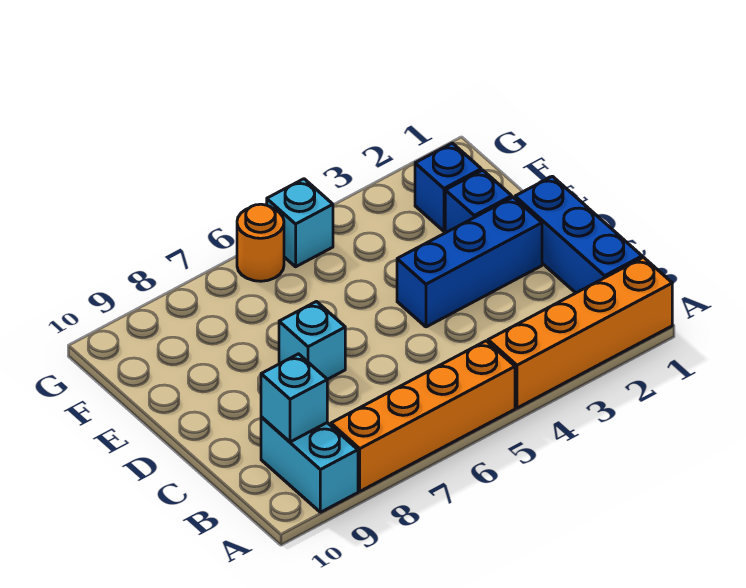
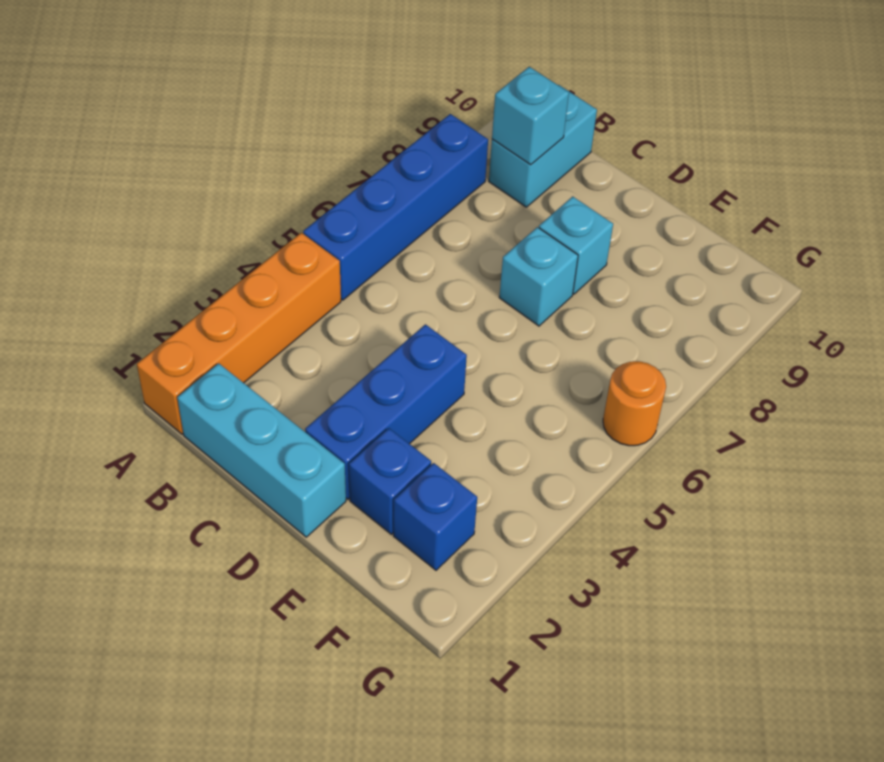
orange brick A5:A8 level 1 -> blue brick A5:A8 level 1
cyan brick A9:B9 level 1 -> cyan brick B9:B10 level 1
blue brick B1:D1 level 1 -> cyan brick B1:D1 level 1
cyan brick G5 level 1 -> cyan brick D8 level 1

